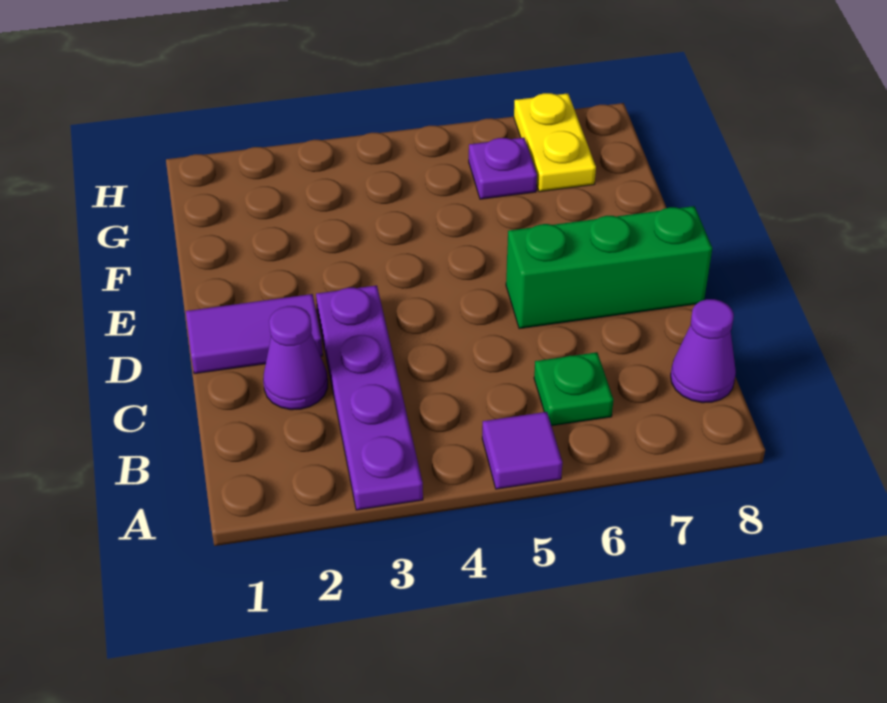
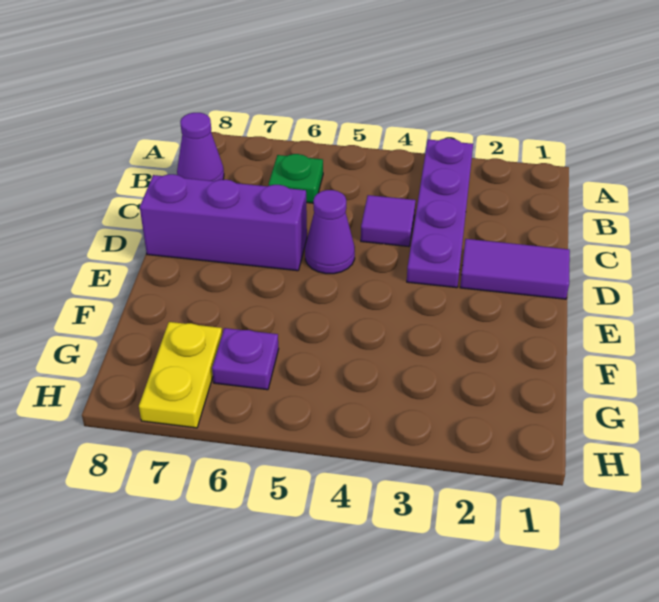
purple tile A5 level 1 -> purple tile C4 level 1
purple cone C2 level 1 -> purple cone D5 level 1
green brick D6:D8 level 1 -> purple brick D6:D8 level 1

